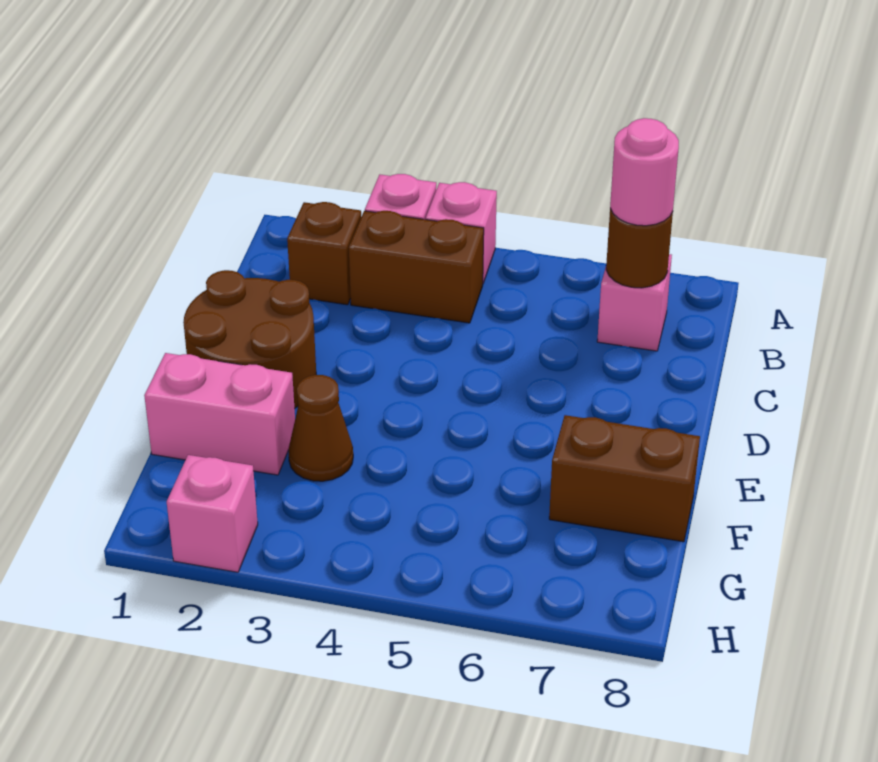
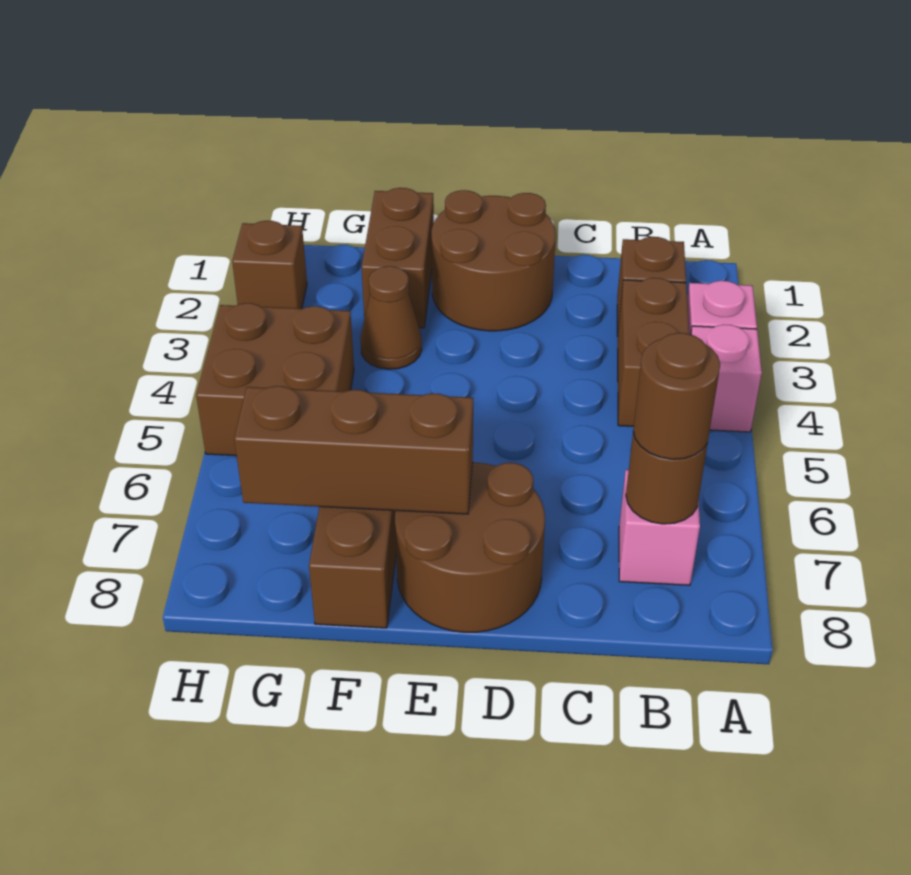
pink round brick B7 level 3 -> brown round brick B7 level 3
none -> brown round brick D7:E8 level 1
none -> brown brick E7:G7 level 2
pink brick F1:F2 level 1 -> brown brick F1:F2 level 1
none -> brown brick G4:H5 level 1
pink brick H2 level 1 -> brown brick H2 level 1

